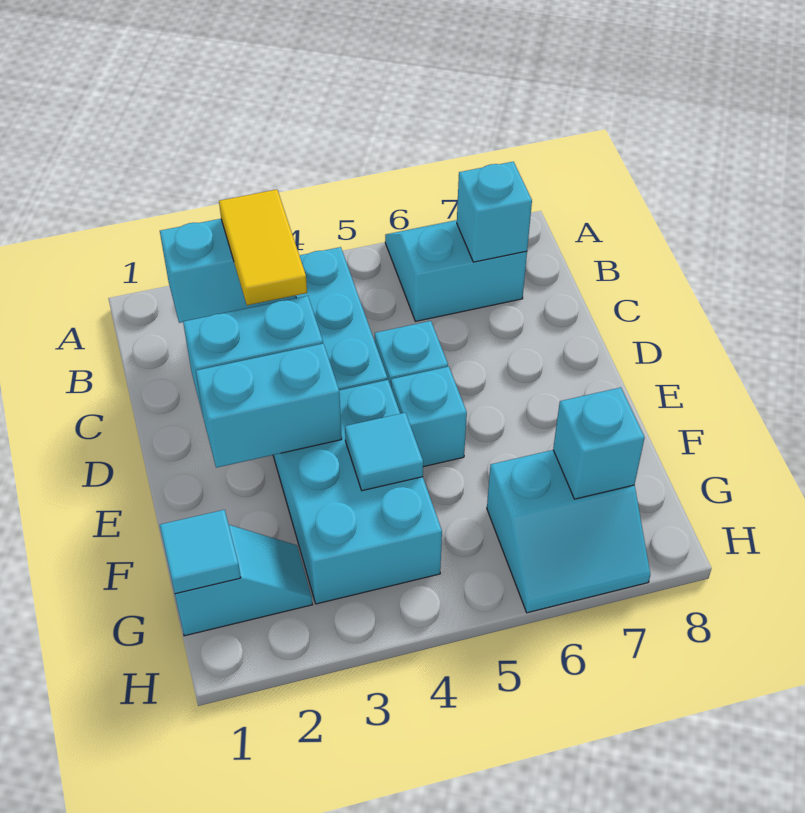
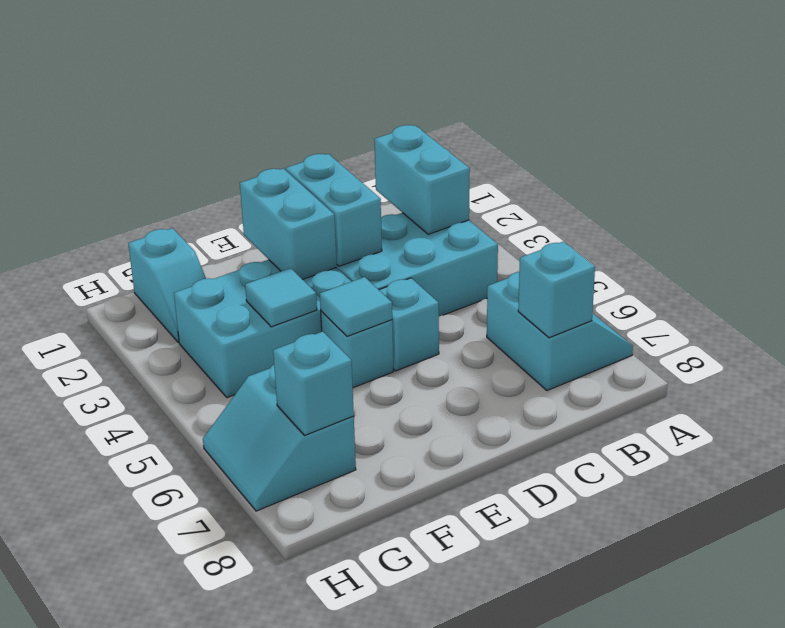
yellow tile B3:C3 level 3 -> none
cyan tile G1 level 2 -> cyan tile E5 level 2

